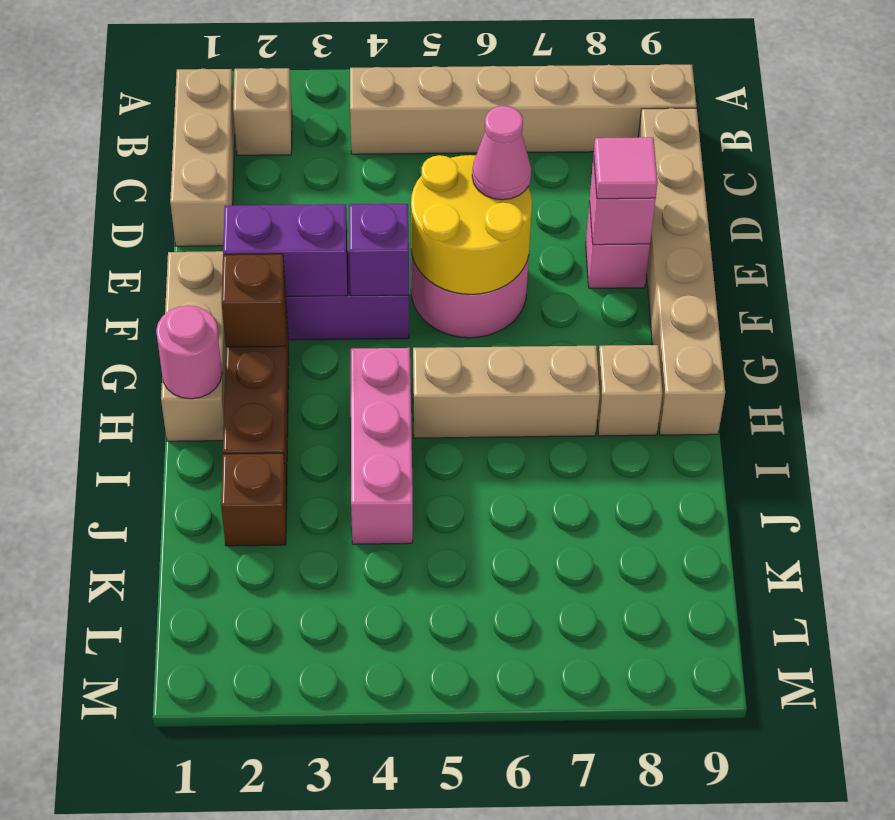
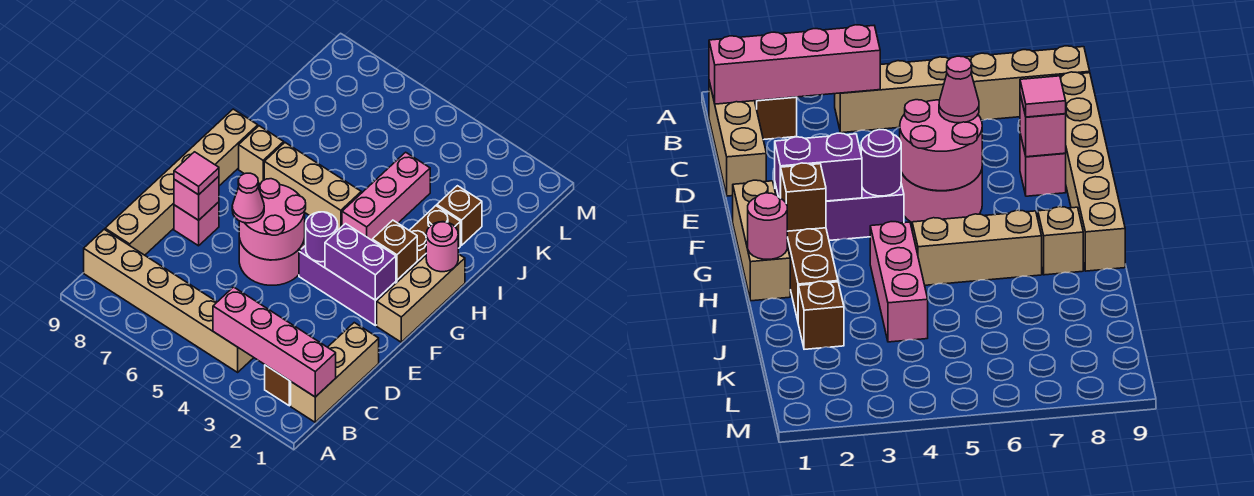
none -> pink brick B1:B4 level 2
tan brick B2 level 1 -> brown brick B2 level 1
yellow round brick E5:F6 level 2 -> pink round brick E5:F6 level 2
purple brick F4 level 2 -> purple round brick F4 level 2

